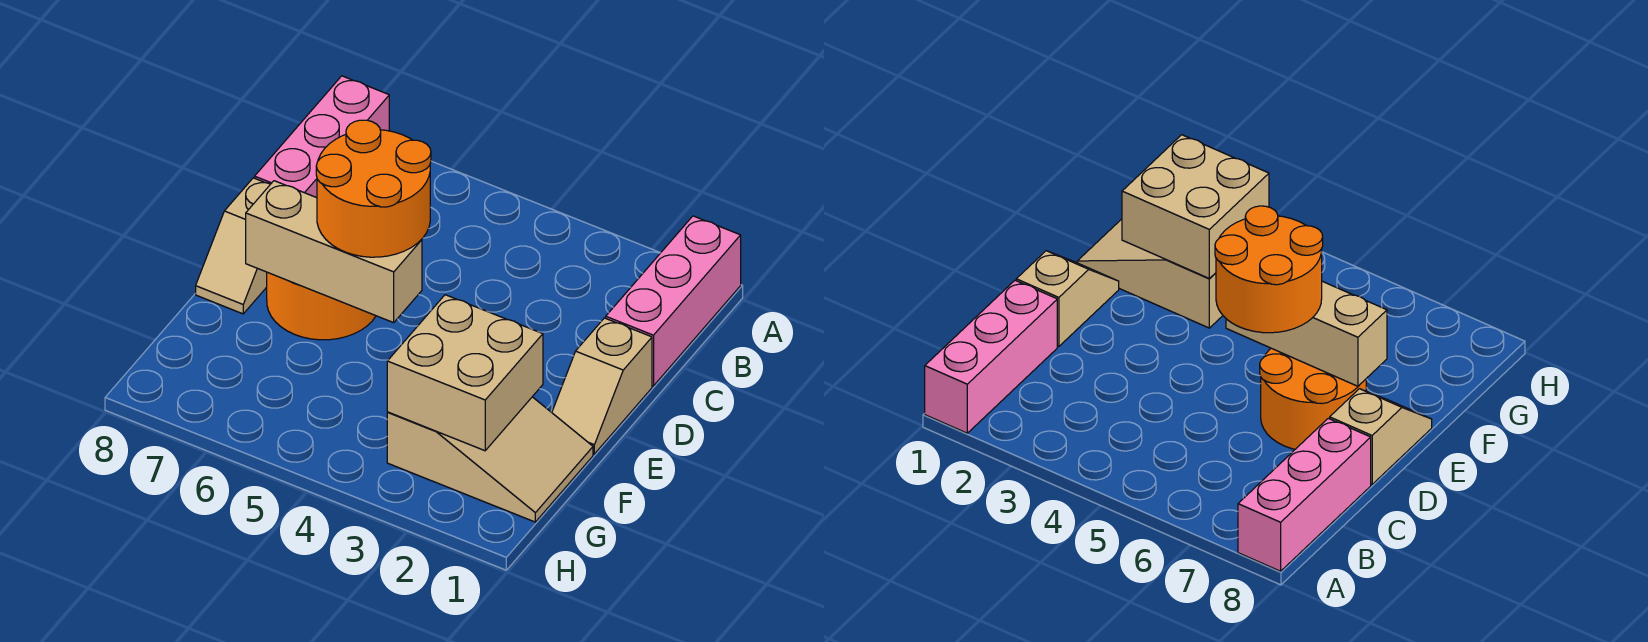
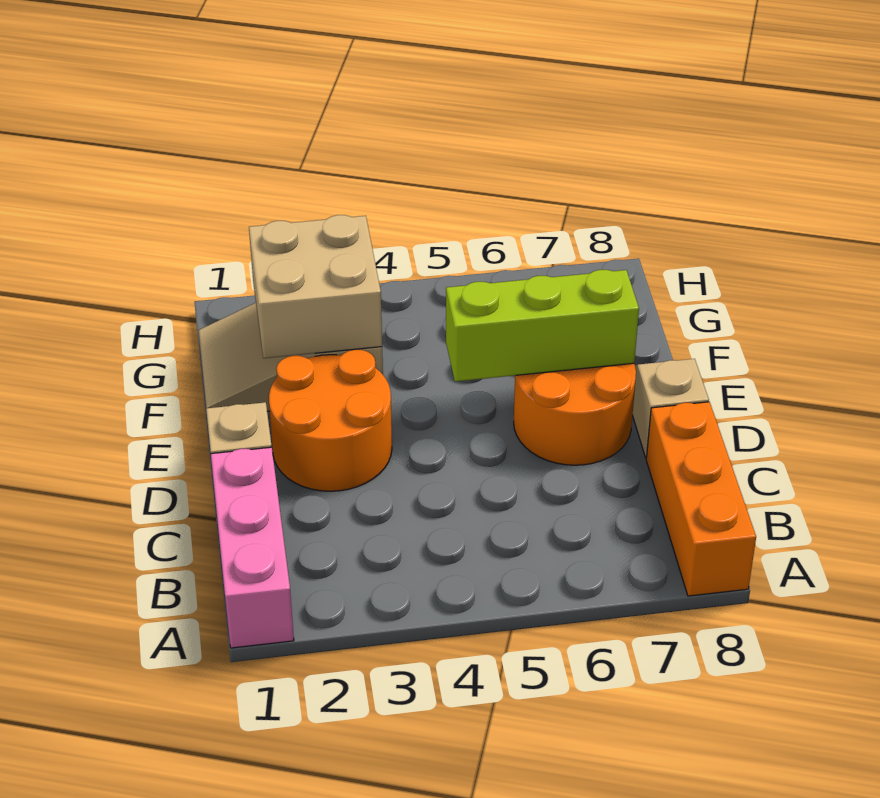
pink brick A8:C8 level 1 -> orange brick A8:C8 level 1
orange round brick D5:E6 level 3 -> orange round brick D2:E3 level 1
tan brick E5:E7 level 2 -> lime brick E5:E7 level 2

